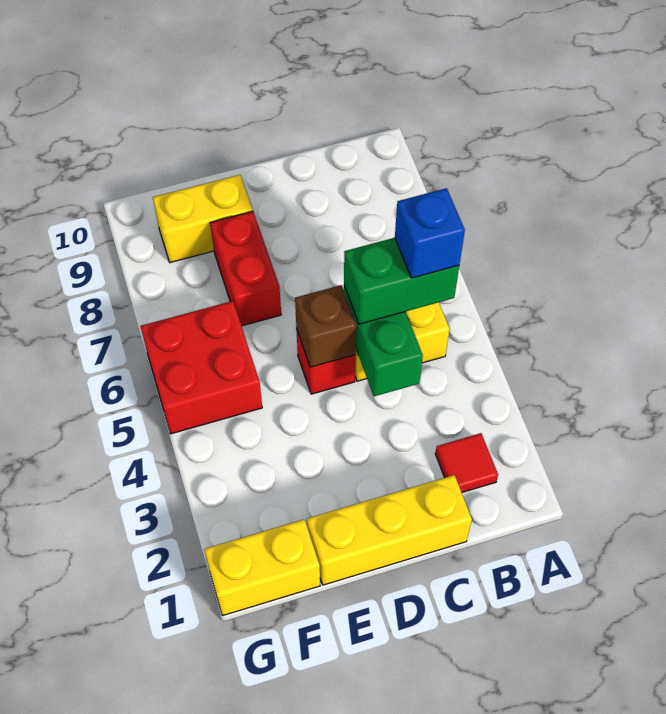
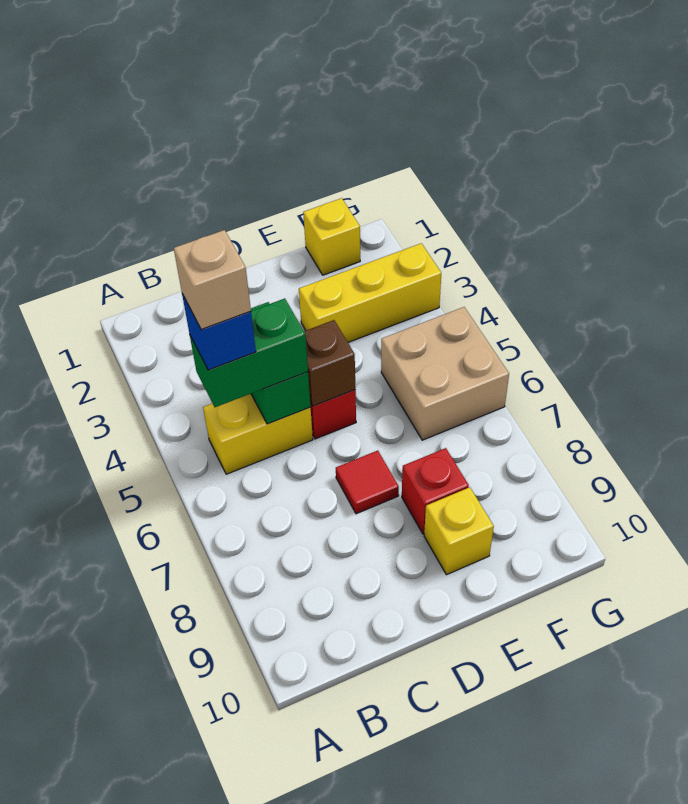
red tile B2 level 1 -> red tile D7 level 1
none -> tan brick B5 level 5
yellow brick C1:E1 level 1 -> yellow brick E3:G3 level 1
red brick E7:E8 level 1 -> red brick E8 level 1
yellow brick E9:F9 level 1 -> yellow brick E9 level 1
yellow brick F1:G1 level 1 -> yellow brick F1 level 1
red brick F5:G6 level 1 -> tan brick F5:G6 level 1

